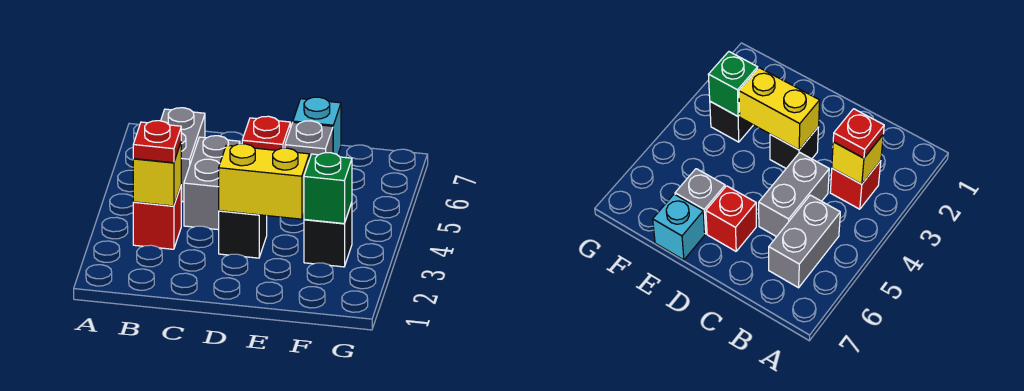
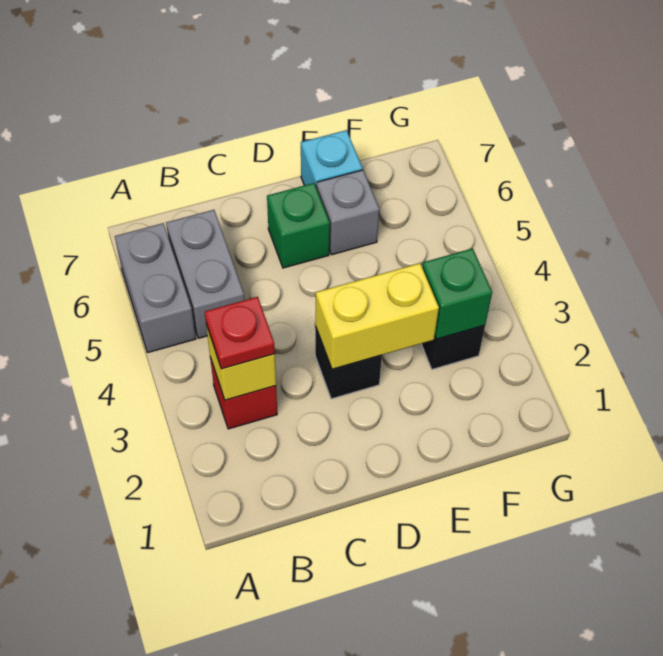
grey brick C4:C5 level 1 -> grey brick A5:A6 level 1
red brick D6 level 1 -> green brick D6 level 1

